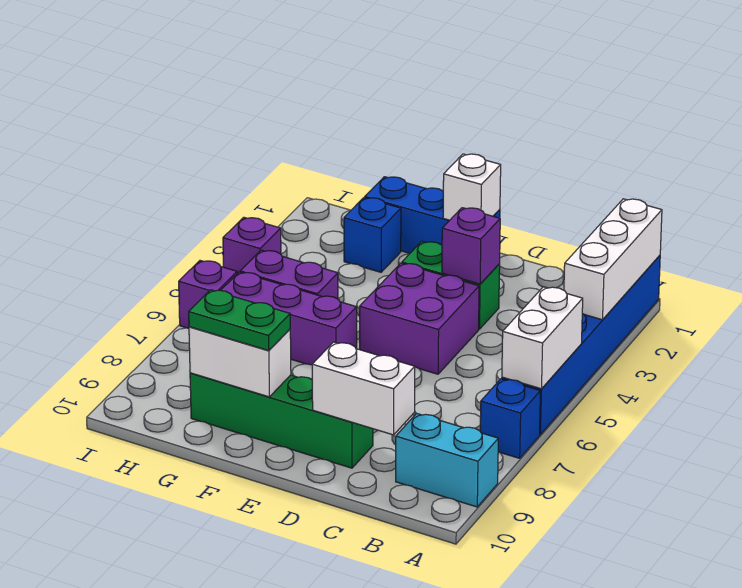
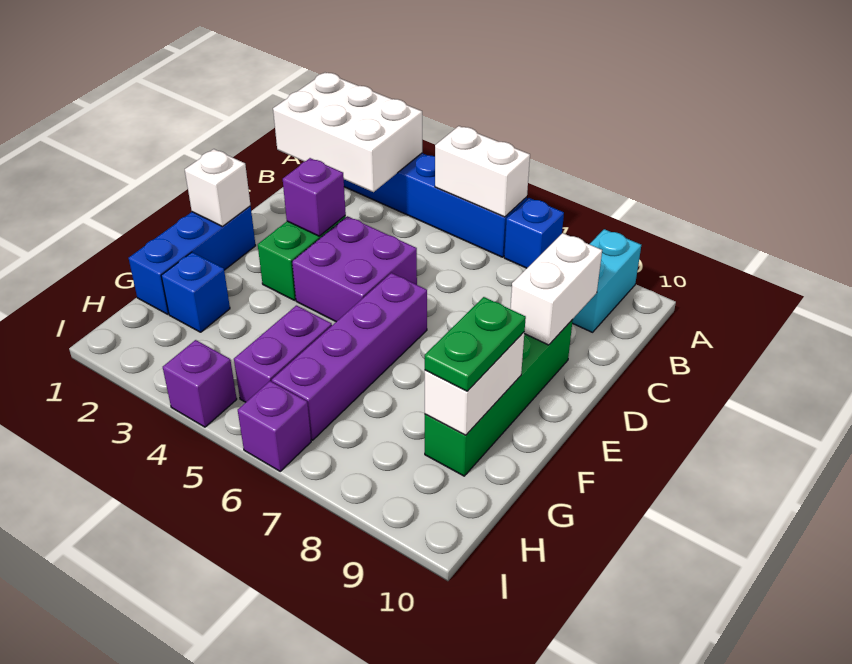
white brick A1:A3 level 2 -> white brick A1:B3 level 2
purple brick F6:H6 level 1 -> purple brick E6:H6 level 1

